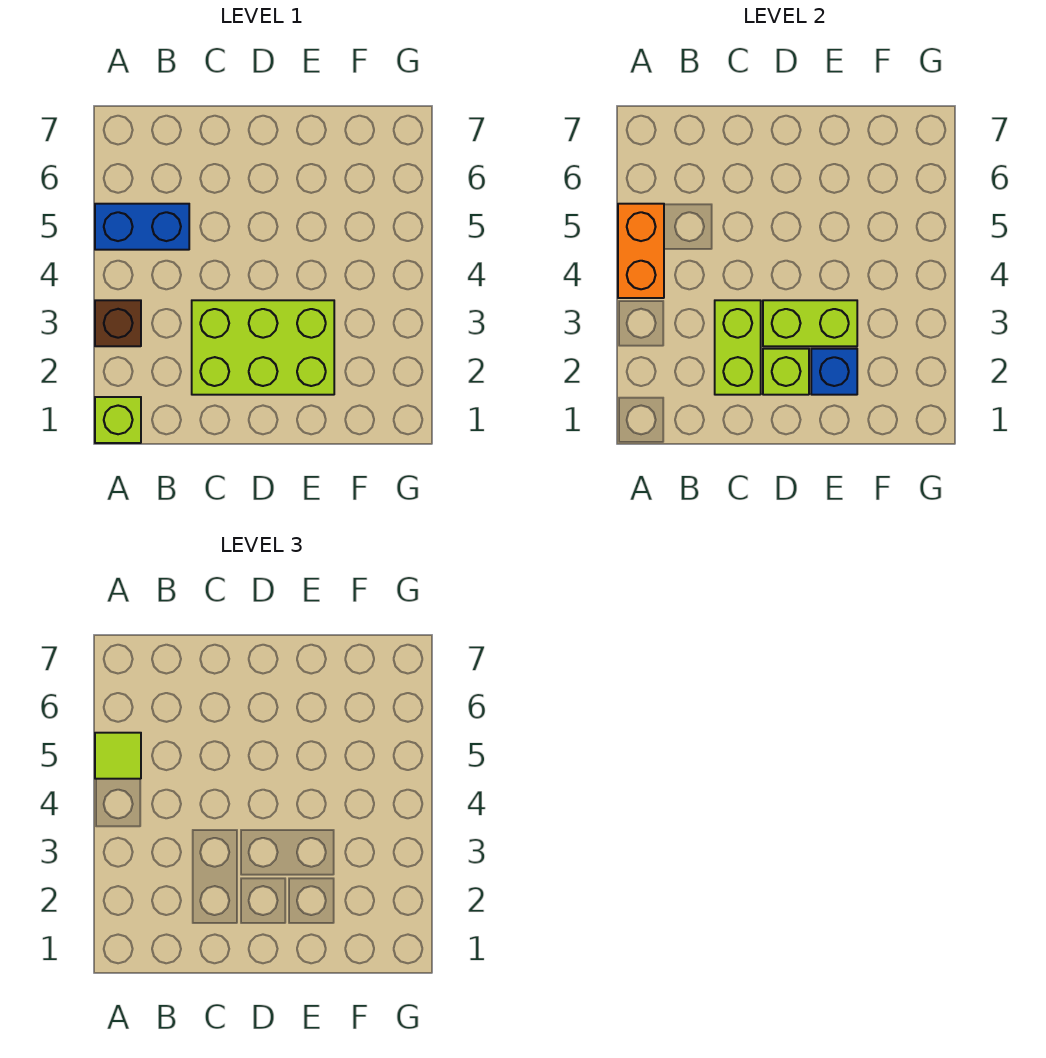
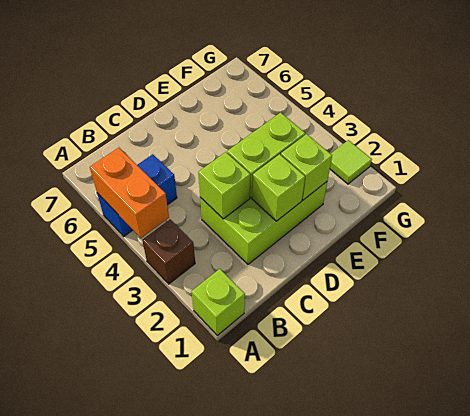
lime tile A5 level 3 -> lime tile G2 level 1
lime brick C2:C3 level 2 -> lime brick C3 level 2
blue brick E2 level 2 -> lime brick E2 level 2

